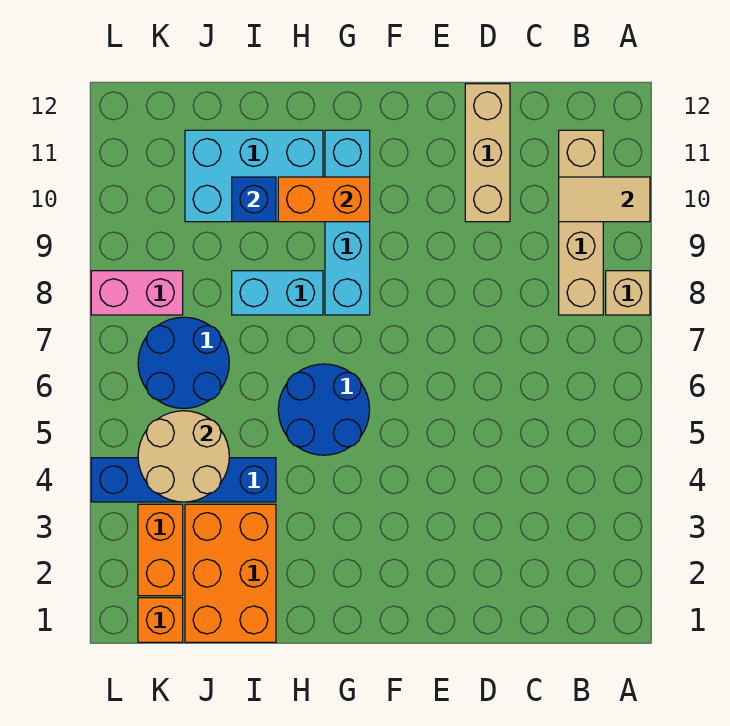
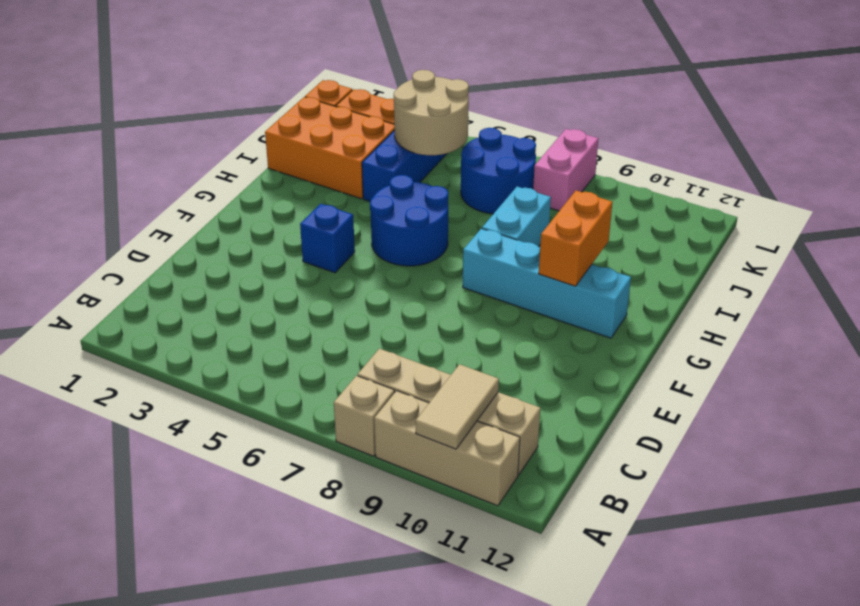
tan brick D10:D12 level 1 -> tan brick A9:A11 level 1
cyan brick H10:J11 level 1 -> none
blue brick I10 level 2 -> blue brick F4 level 1

